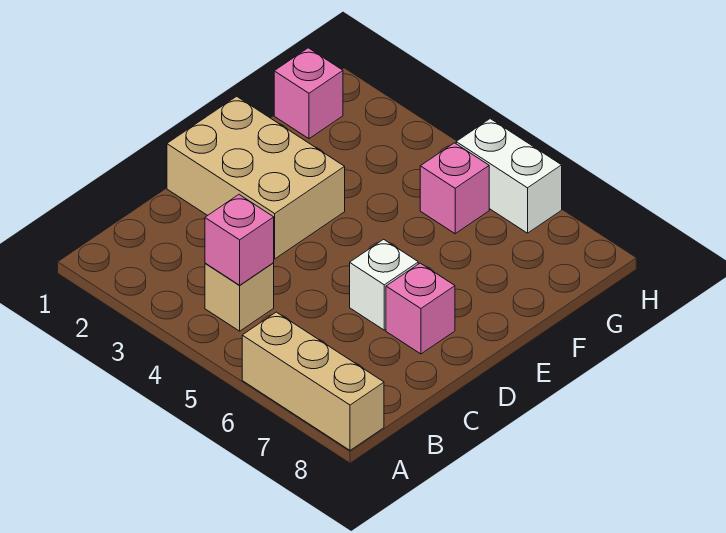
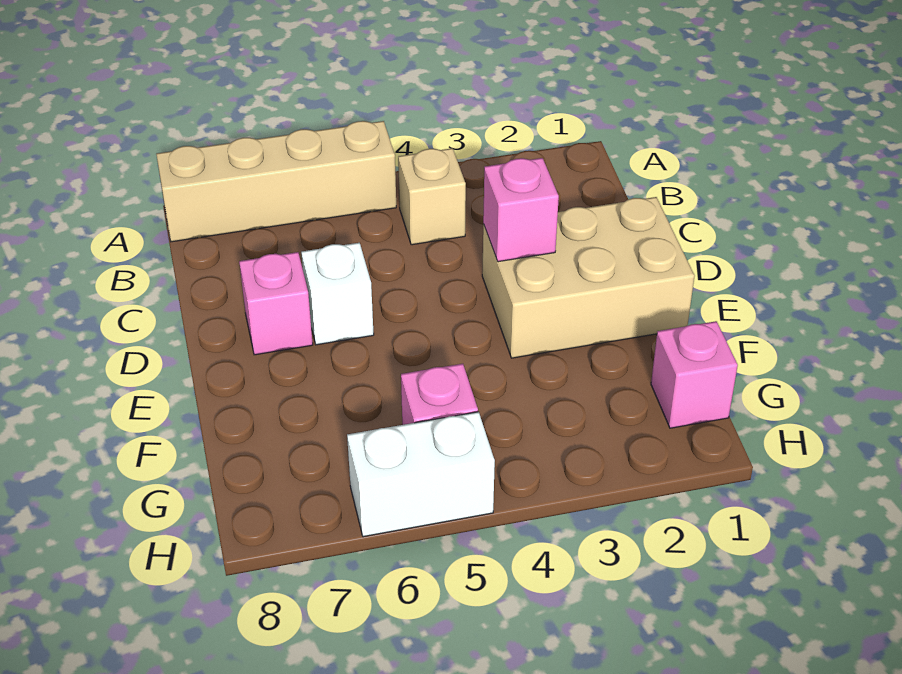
tan brick A6:A8 level 1 -> tan brick A5:A8 level 1
pink brick B4 level 2 -> pink brick D3 level 2

